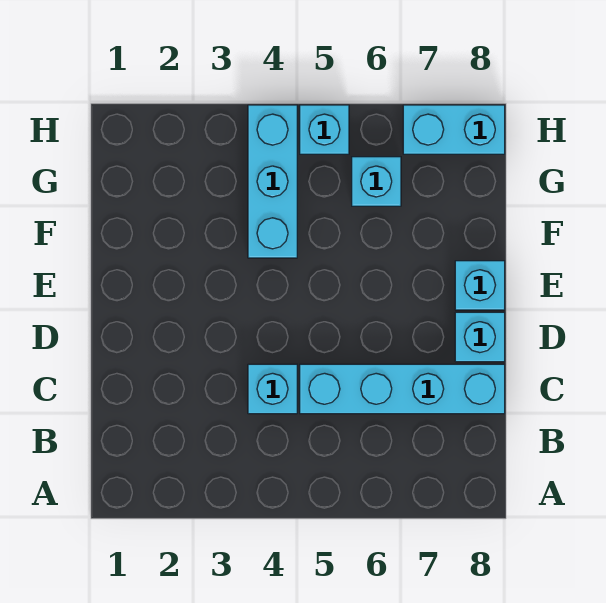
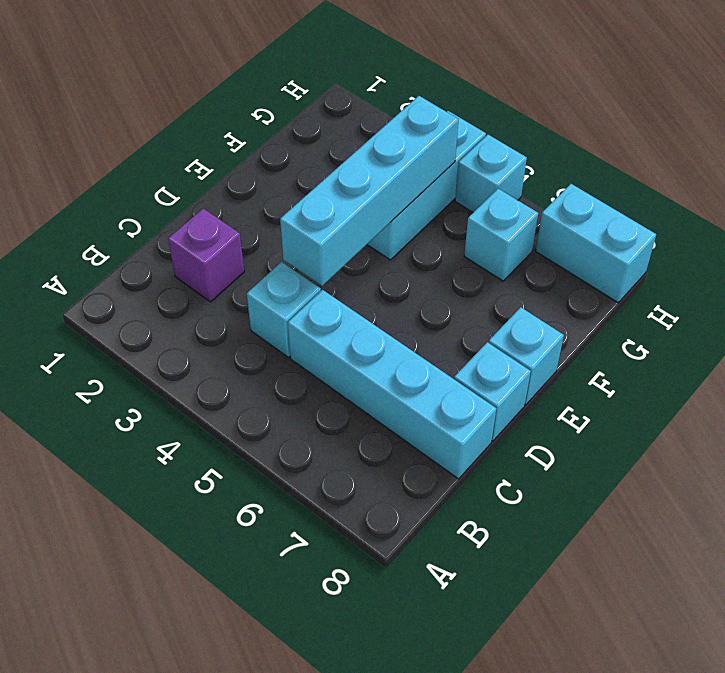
none -> purple brick C2 level 1
none -> cyan brick D4:G4 level 2

